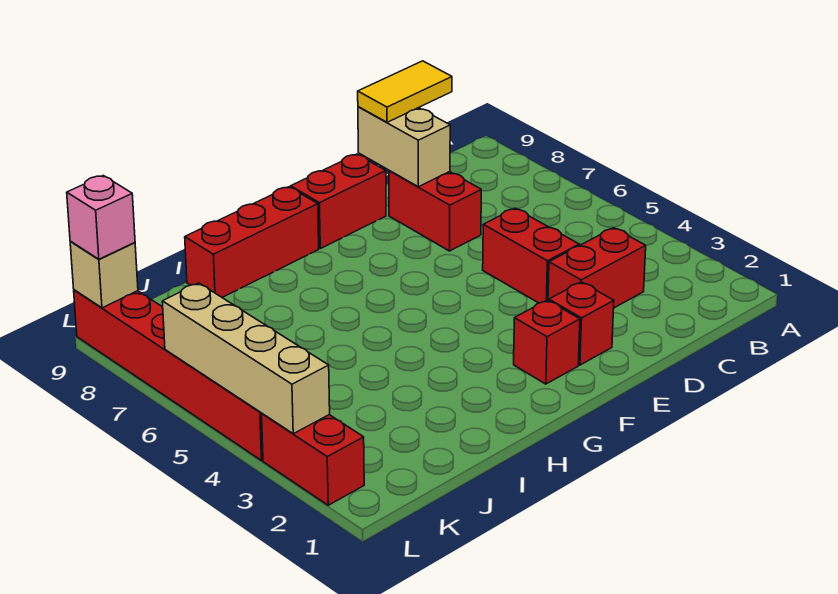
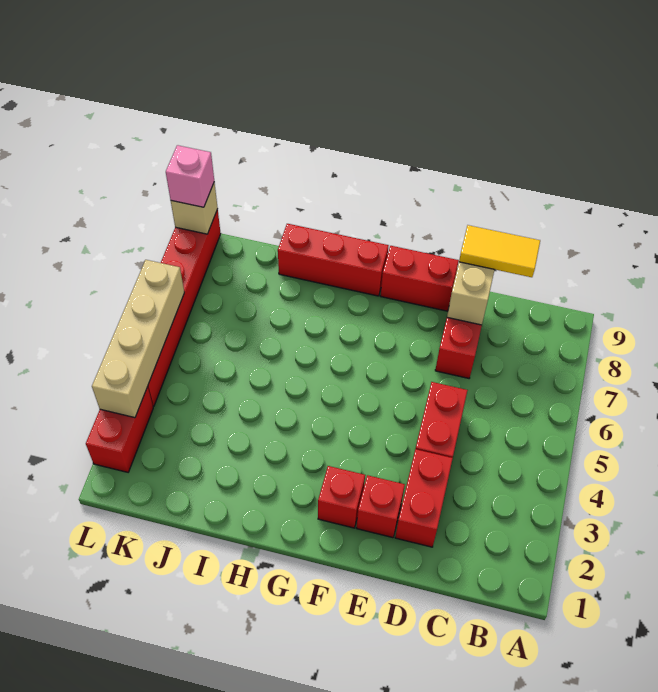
red brick C3:D3 level 1 -> red brick D2:D3 level 1

